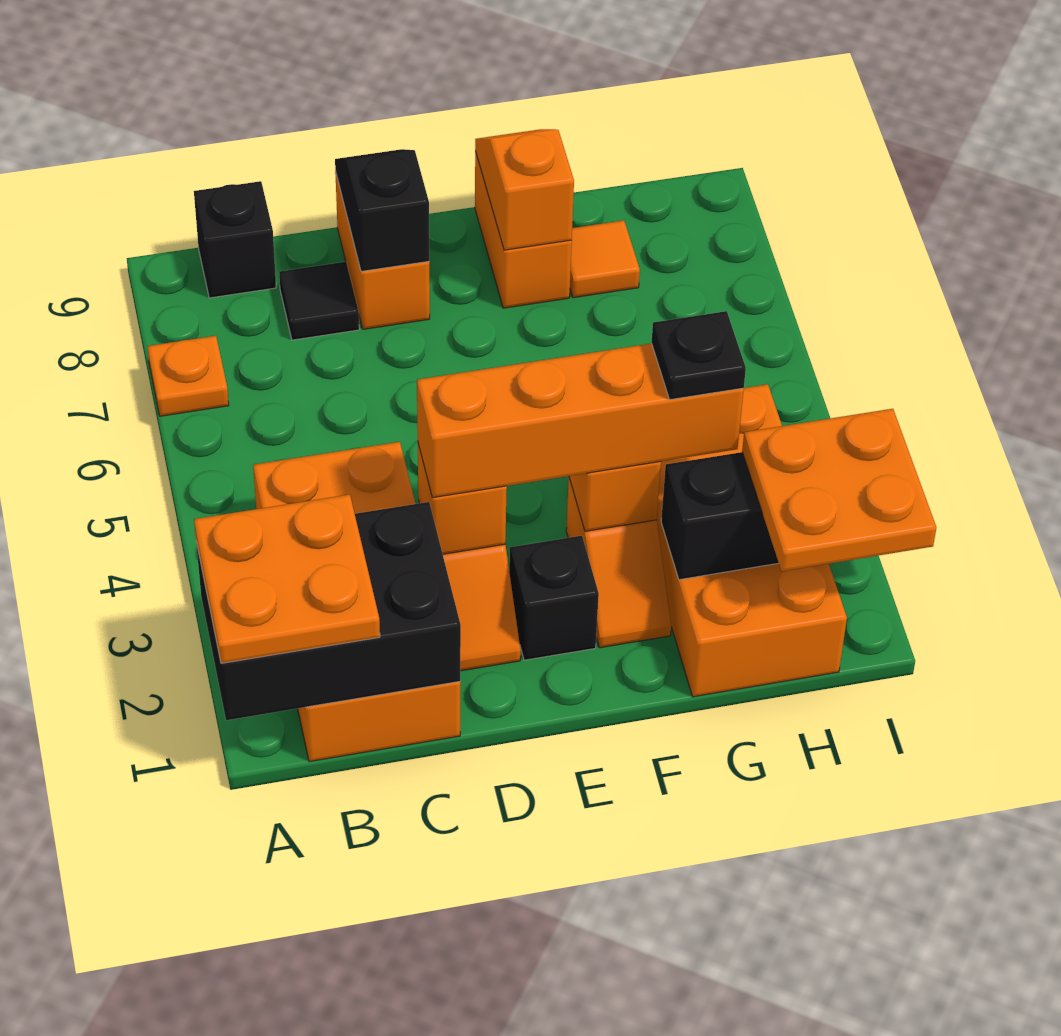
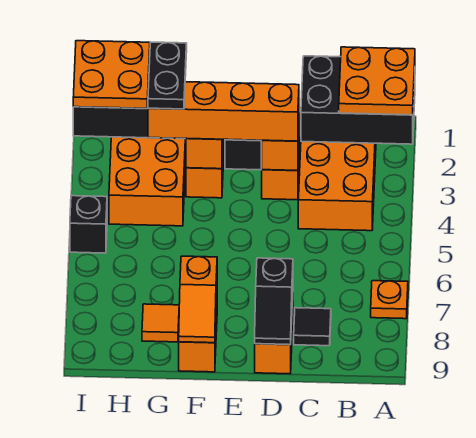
black brick B9 level 1 -> black brick I5 level 1
black plate G3 level 4 -> black plate G2:G3 level 4

